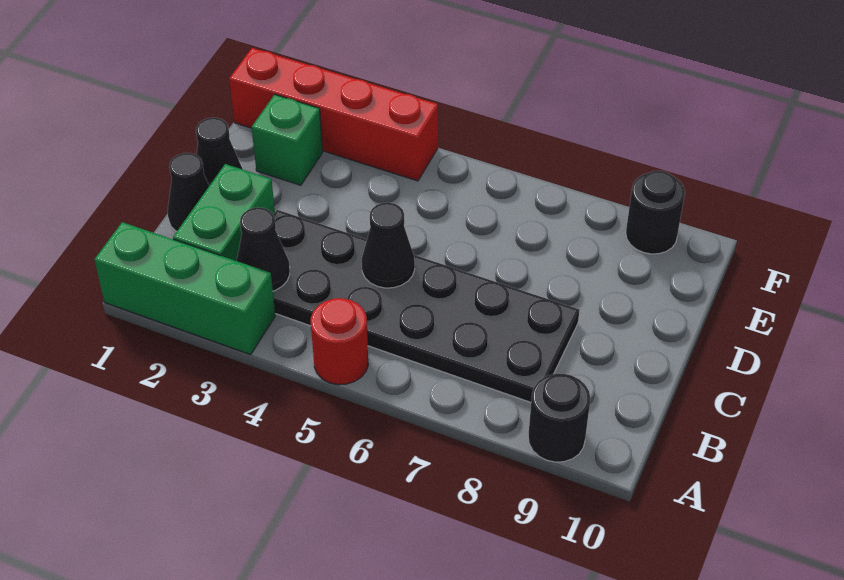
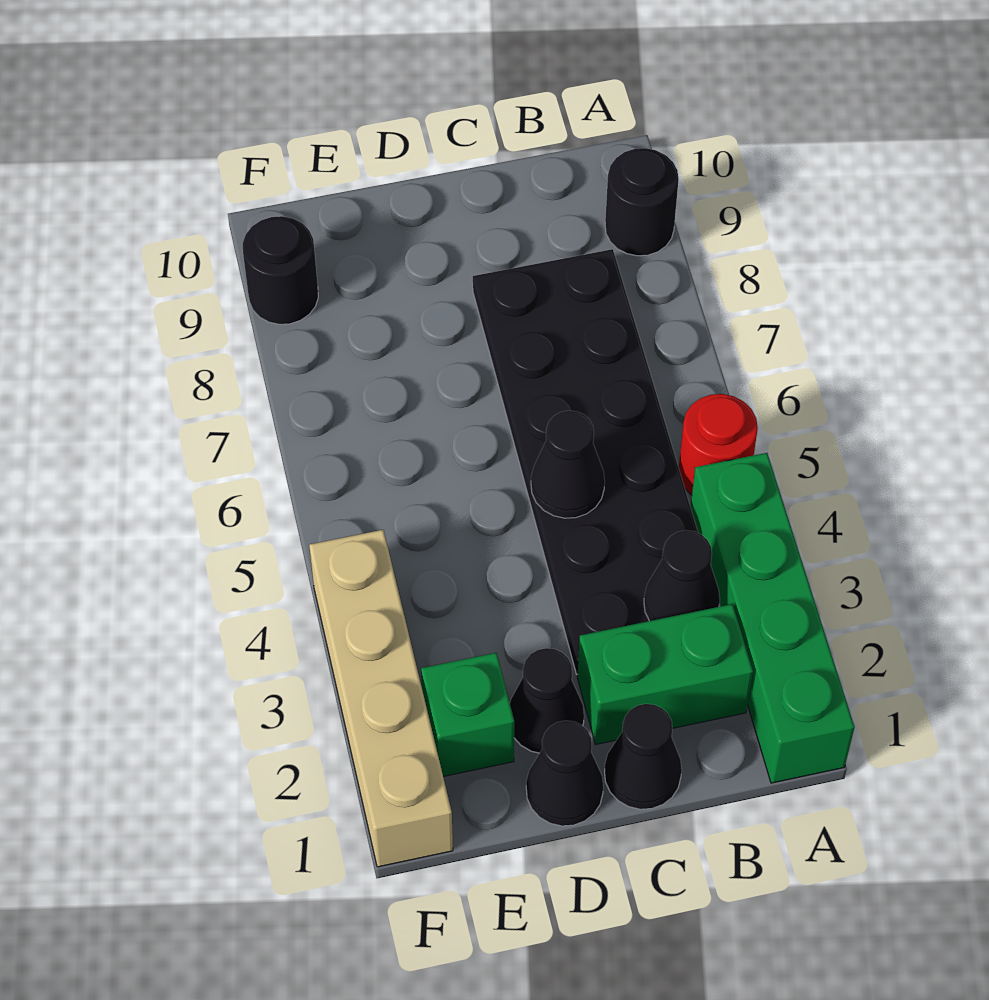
green brick A1:A3 level 1 -> green brick A1:A4 level 1
none -> black cone D2 level 1
red brick F1:F4 level 1 -> tan brick F1:F4 level 1

